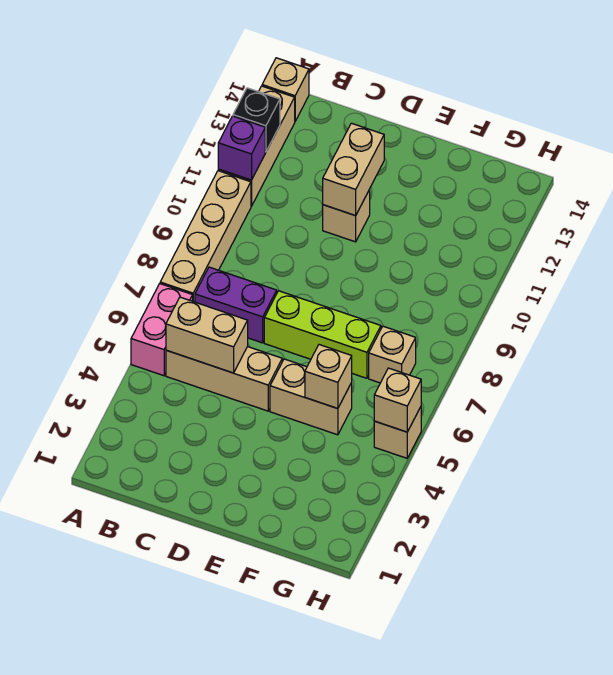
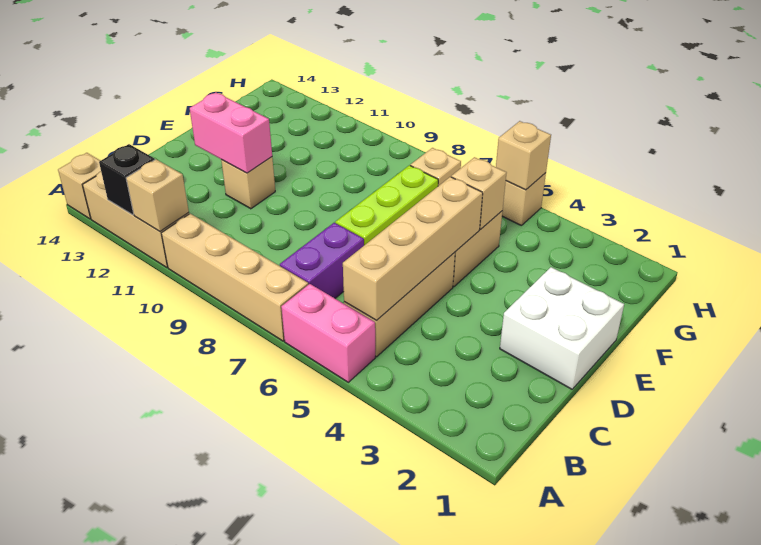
purple brick A11 level 2 -> tan brick A11 level 2
tan brick B5:C5 level 2 -> tan brick B5:E5 level 2
none -> white brick D1:E2 level 1
tan brick D11:D12 level 2 -> pink brick D11:D12 level 2

